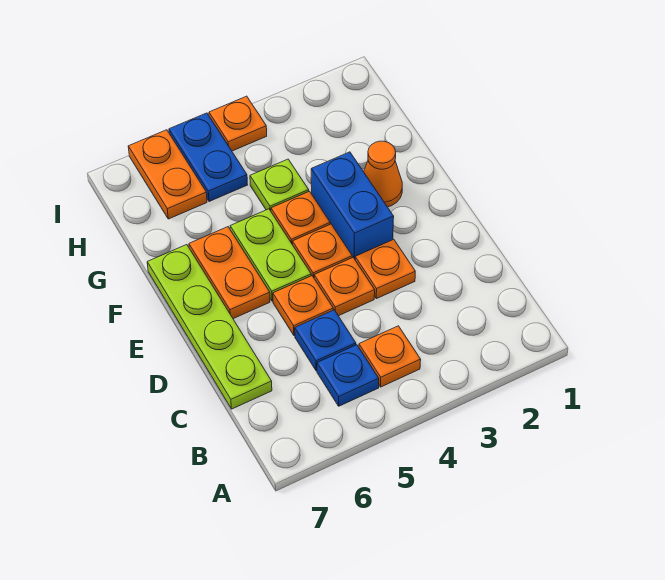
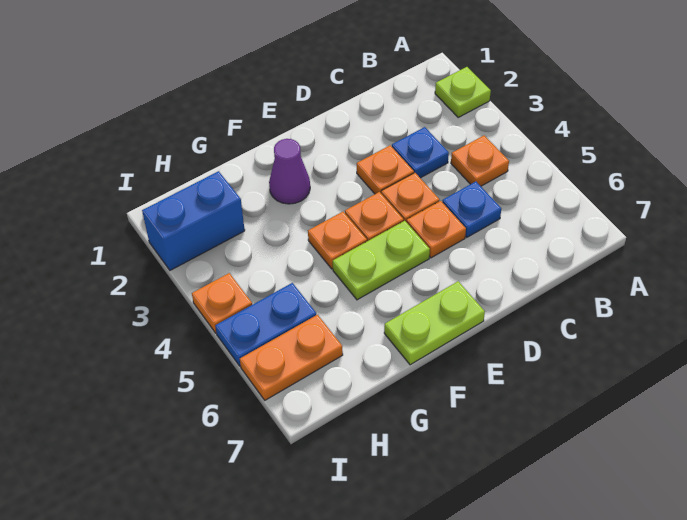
blue plate B5 level 1 -> blue plate C3 level 1
lime plate C7:F7 level 1 -> lime plate E7:F7 level 1
blue brick E3:F3 level 1 -> blue brick H2:I2 level 1
orange plate E6:F6 level 1 -> none
orange cone F2 level 1 -> purple cone F2 level 1
lime plate G4 level 1 -> lime plate A2 level 1

